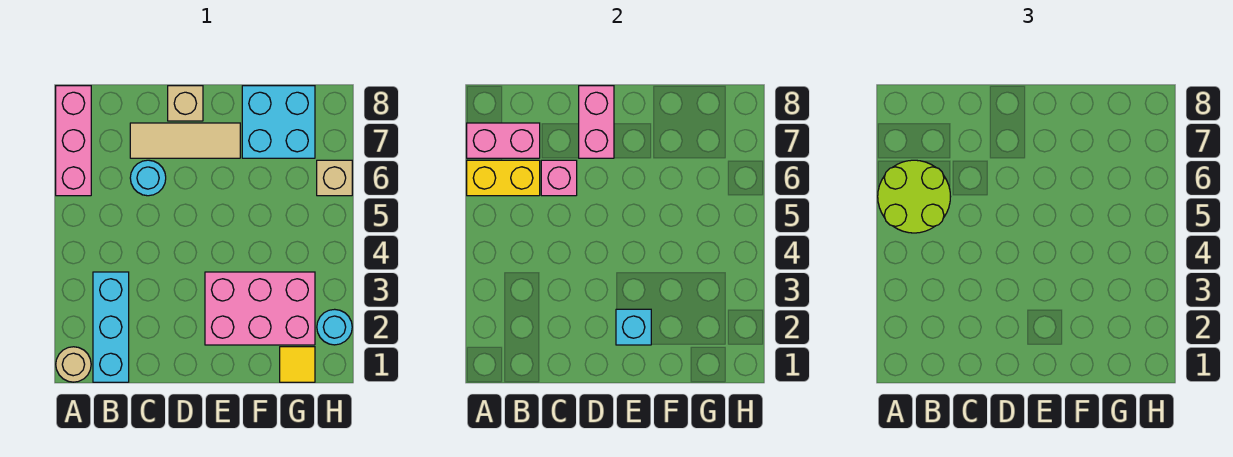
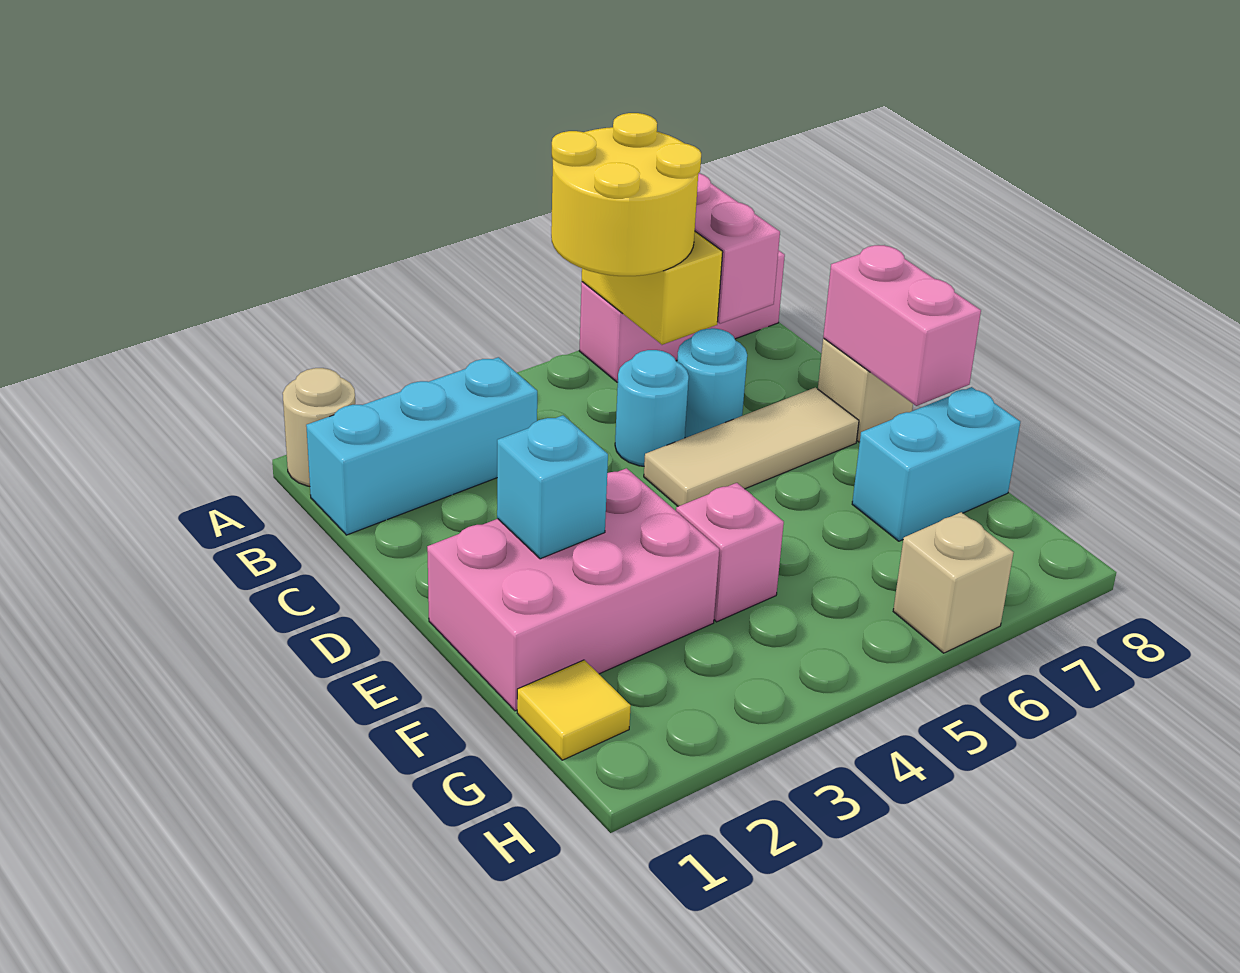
lime round brick A5:B6 level 3 -> yellow round brick A5:B6 level 3
pink brick C6 level 2 -> pink brick F4 level 1
tan tile C7:E7 level 1 -> tan tile D5:D7 level 1
pink brick D7:D8 level 2 -> pink brick D8:E8 level 2
pink brick E2:G3 level 1 -> pink brick E1:F3 level 1
cyan brick F7:G8 level 1 -> cyan brick F7:F8 level 1
cyan round brick H2 level 1 -> cyan round brick C5 level 1

